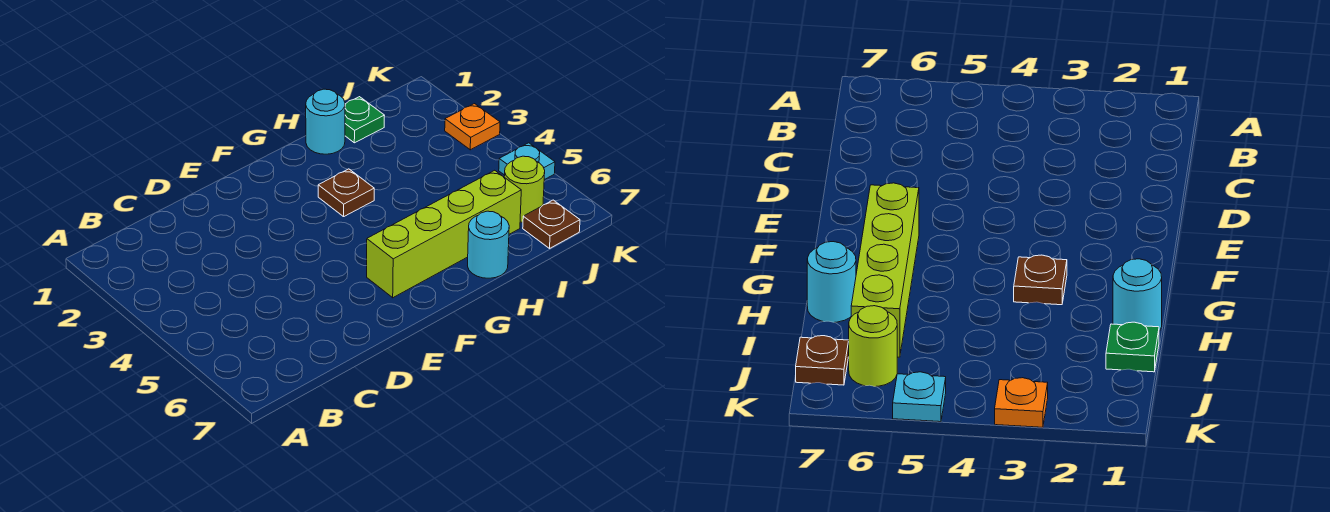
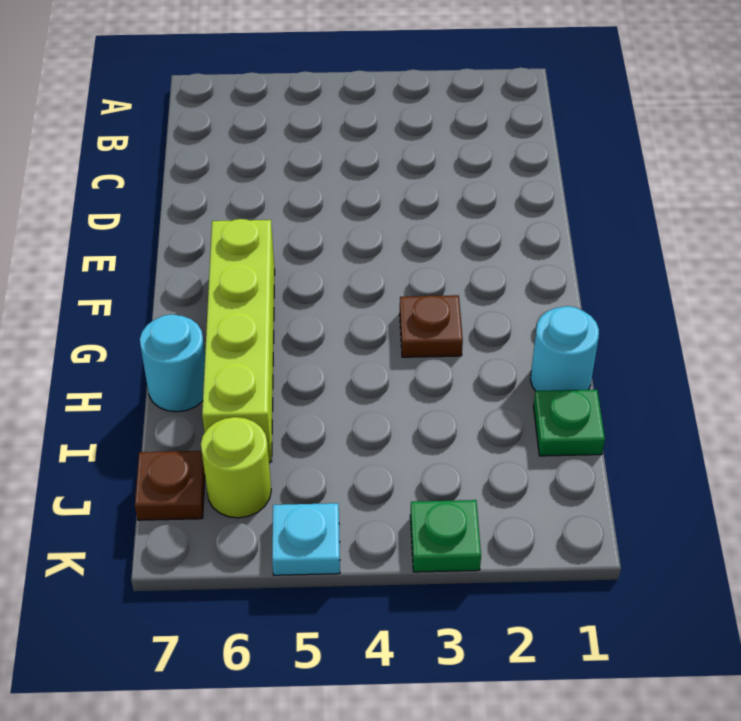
orange plate K3 level 1 -> green plate K3 level 1

